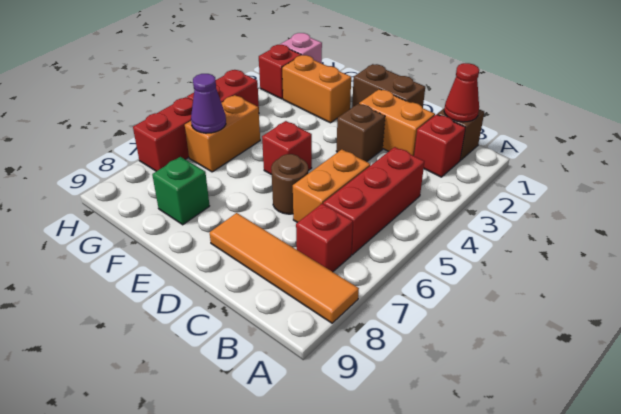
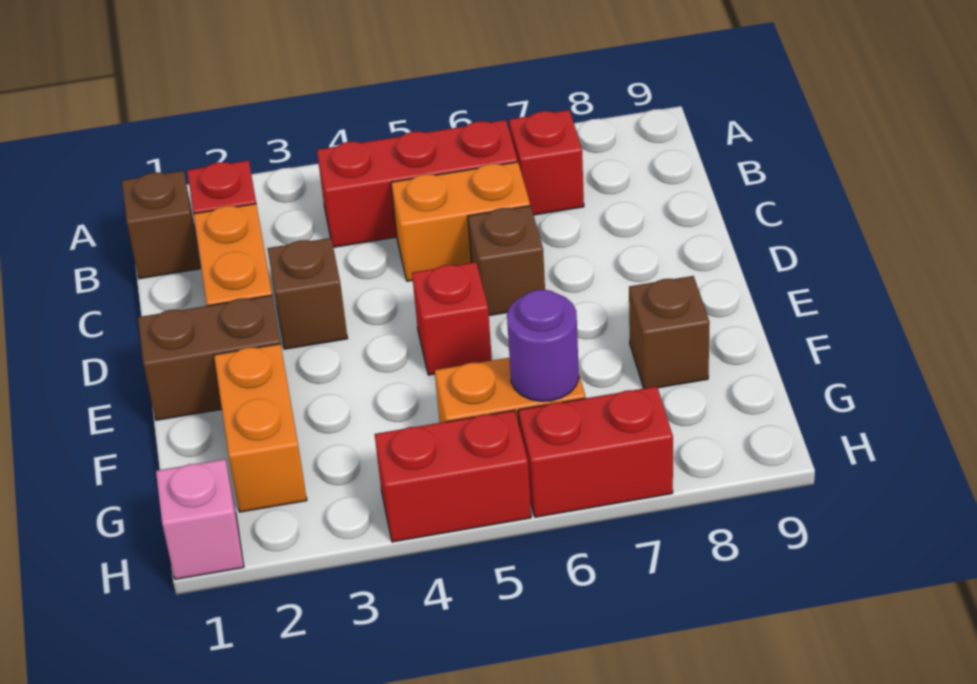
orange tile A8:D8 level 1 -> none
red cone B1 level 2 -> none
brown brick D1:E1 level 1 -> brown brick E1:E2 level 1
brown round brick D6 level 1 -> brown brick D6 level 1
green brick F8 level 1 -> brown brick F8 level 1
purple cone G6 level 2 -> purple round brick G6 level 2
red brick H2 level 1 -> none

